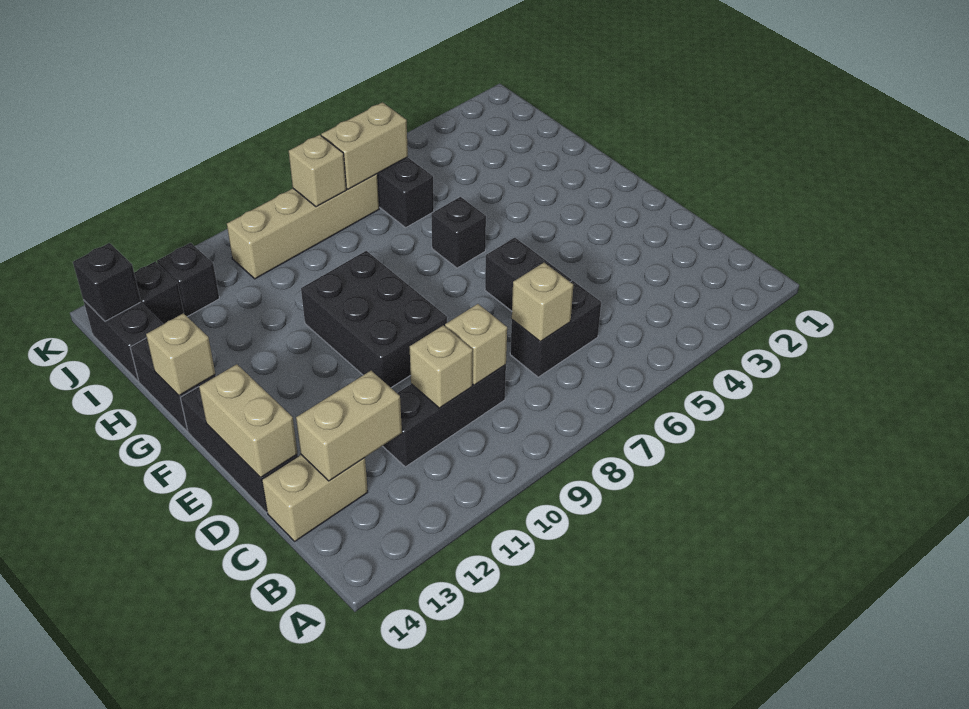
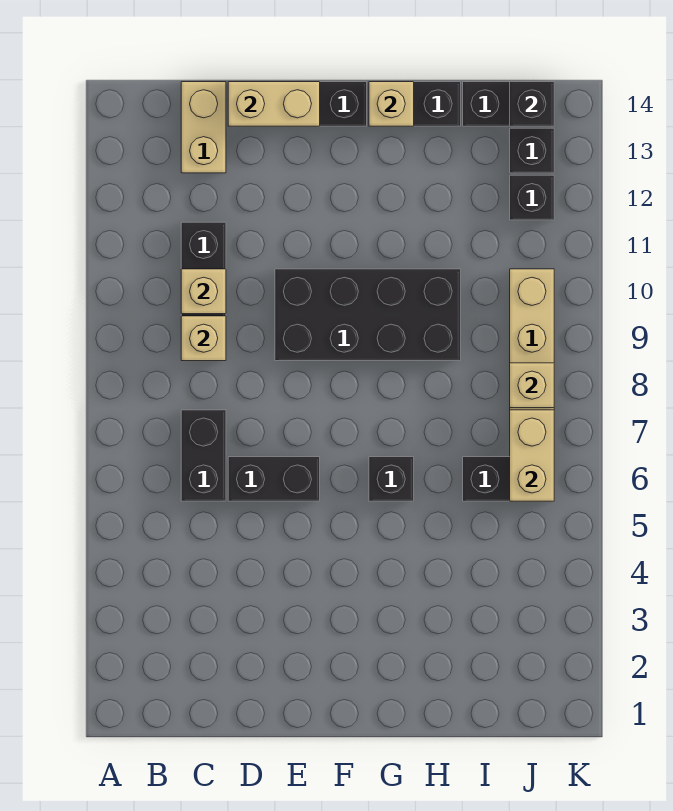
tan brick C7 level 2 -> none
tan brick C12:C13 level 2 -> none
black brick E9:G10 level 1 -> black brick E9:H10 level 1

